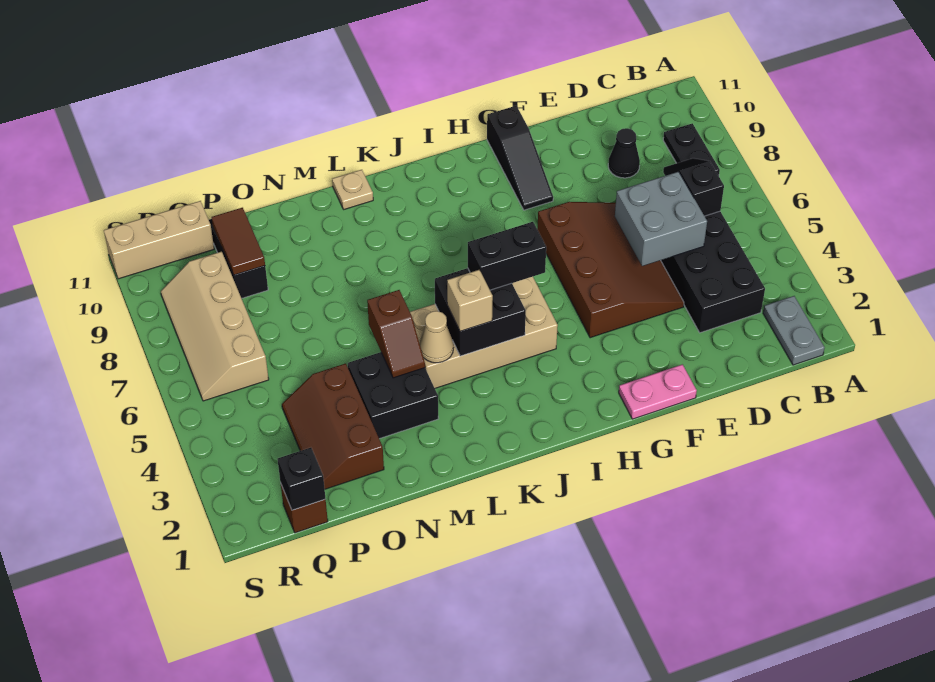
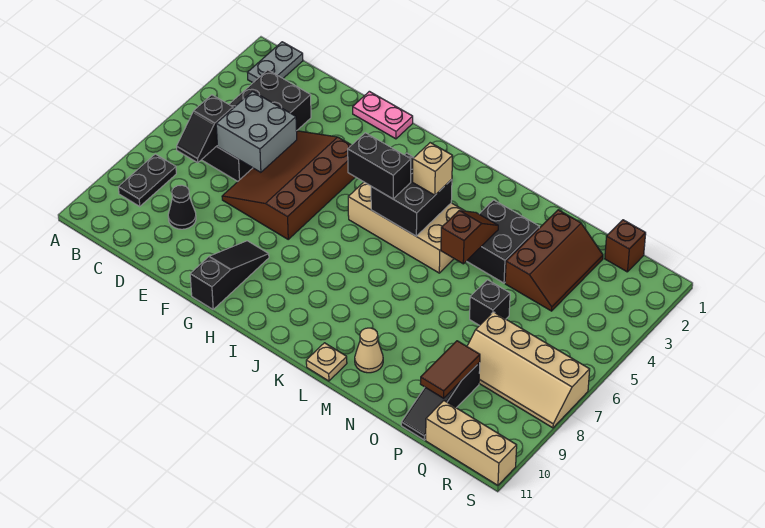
tan cone L4 level 2 -> tan cone M10 level 1
black brick Q1 level 2 -> black brick O6 level 1
tan slope Q6:R9 level 1 top Q -> tan slope P7:S8 level 1 top 7

